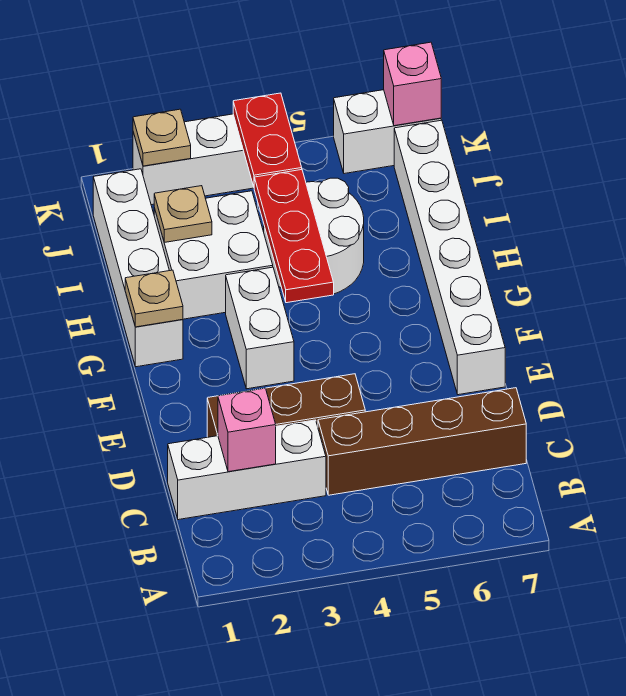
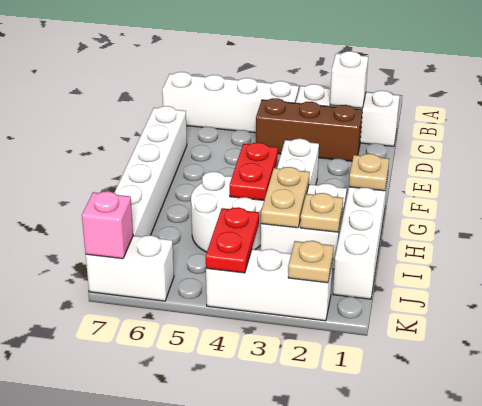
pink brick C2 level 2 -> white brick C2 level 2
brown brick C4:C7 level 1 -> white brick C4:C7 level 1
red plate G4:I4 level 2 -> red plate G4:H4 level 2
none -> tan plate H3:I3 level 2

